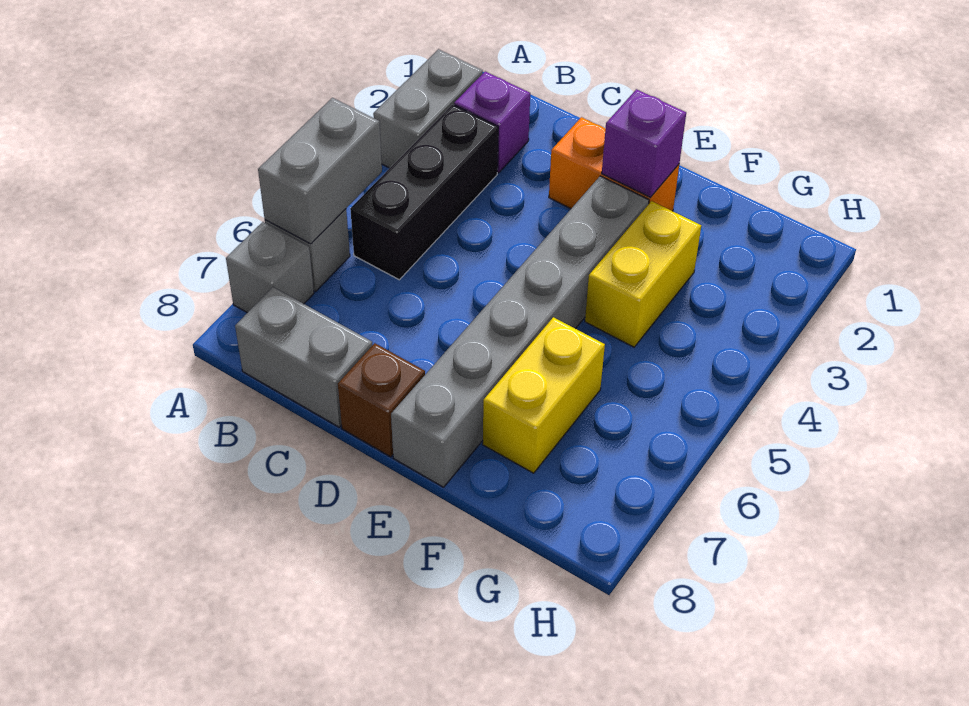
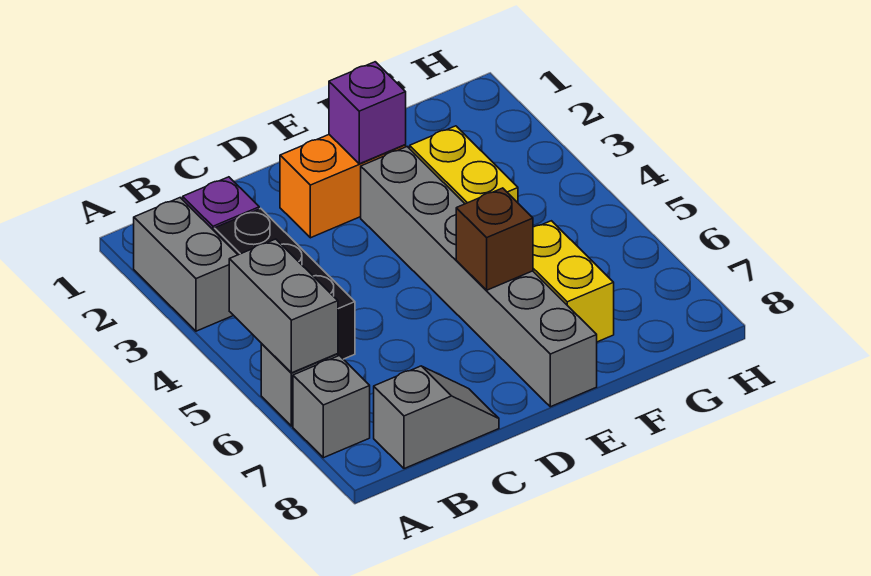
grey brick B8:C8 level 1 -> grey slope B8:C8 level 1 top B
brown brick D8 level 1 -> brown brick E6 level 2

